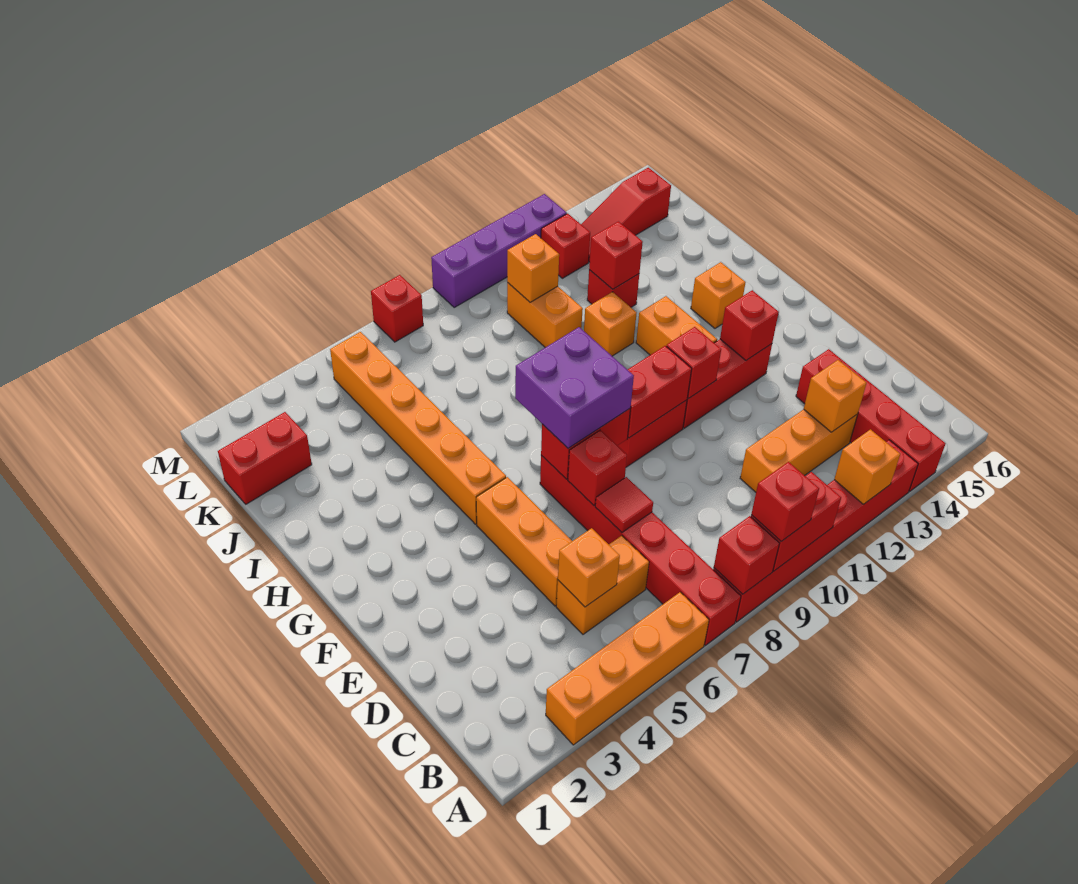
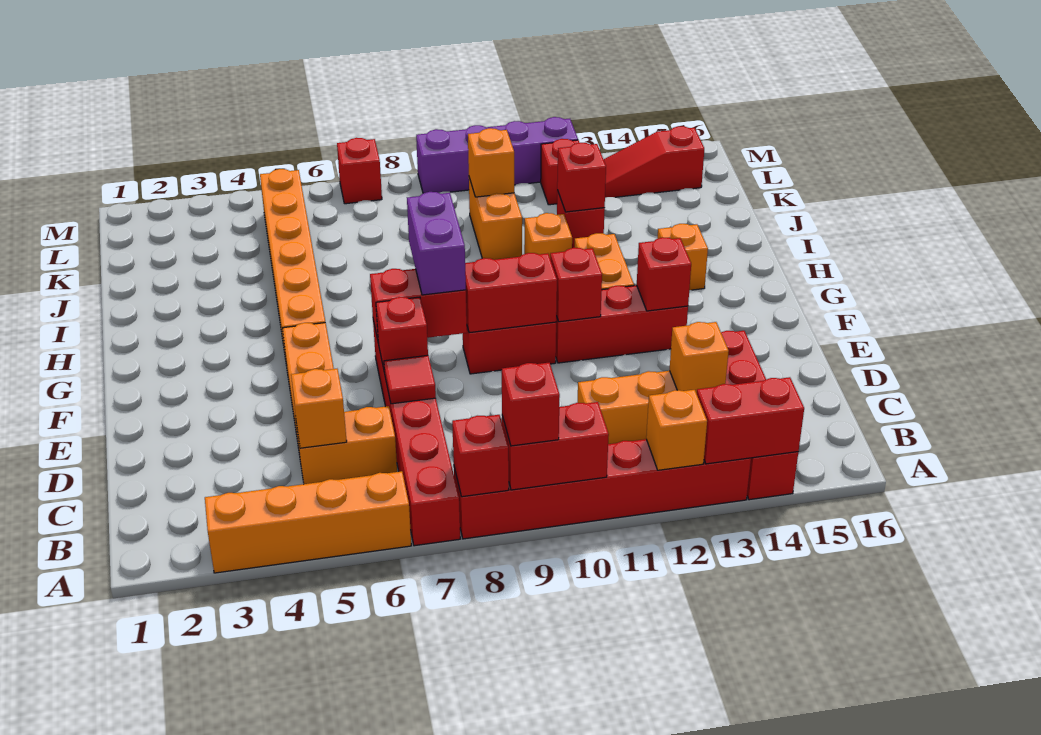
purple brick F7:G8 level 3 -> purple brick F8:G8 level 3
red brick K1:K2 level 1 -> red brick A13:A14 level 2

